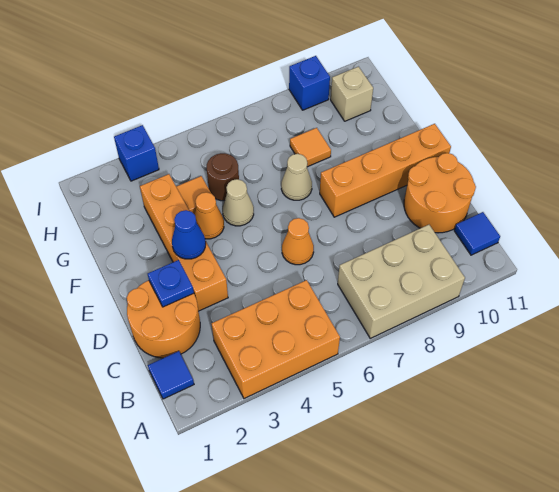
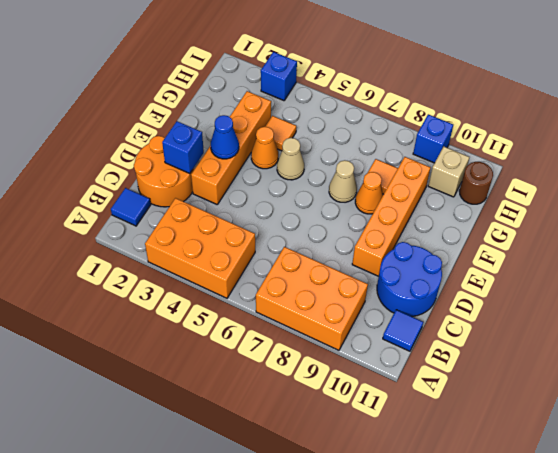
tan brick A7:B9 level 1 -> orange brick A7:B9 level 1
orange round brick C10:D11 level 1 -> blue round brick C10:D11 level 1
blue plate D2 level 2 -> blue brick D2 level 2
orange cone D6 level 1 -> orange cone F8 level 1
orange brick E8:E11 level 1 -> orange brick D9:G9 level 1
brown round brick G5 level 1 -> brown round brick H11 level 1

